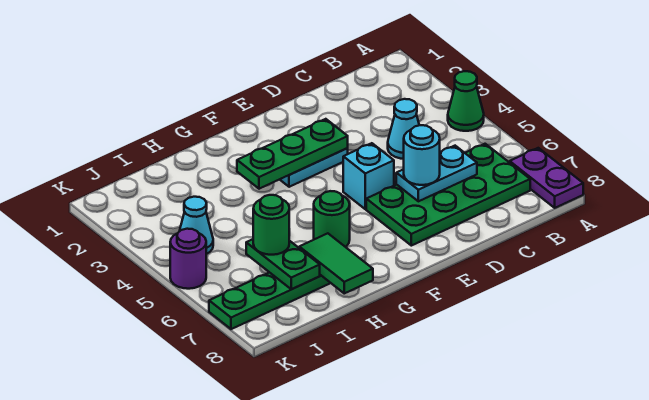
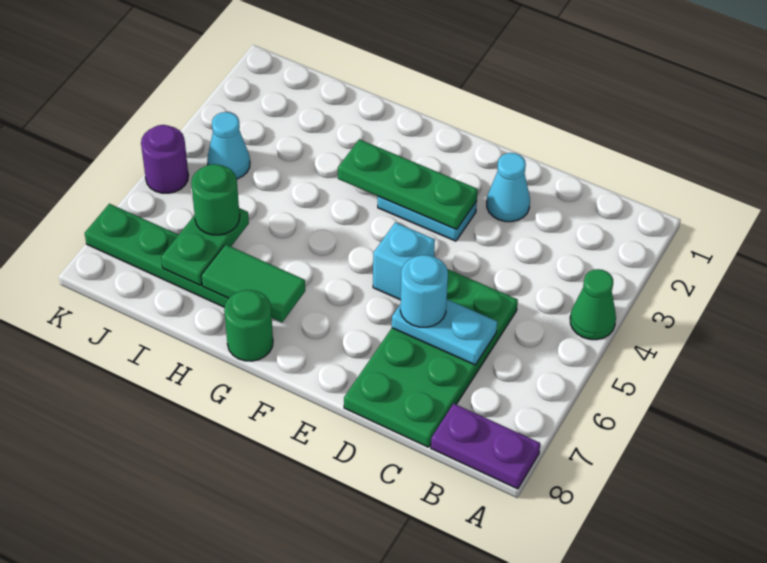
purple plate A7:A8 level 1 -> purple plate A8:B8 level 1
green plate B6:E7 level 1 -> green plate C5:D8 level 1
cyan cone C4 level 1 -> cyan cone D2 level 1
green round brick G6 level 1 -> green round brick G8 level 1
green tile H7:H8 level 2 -> green tile G7:H7 level 2

